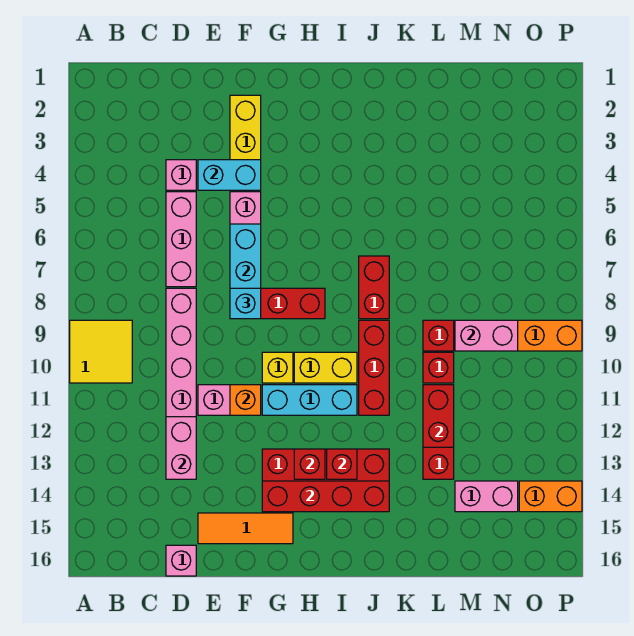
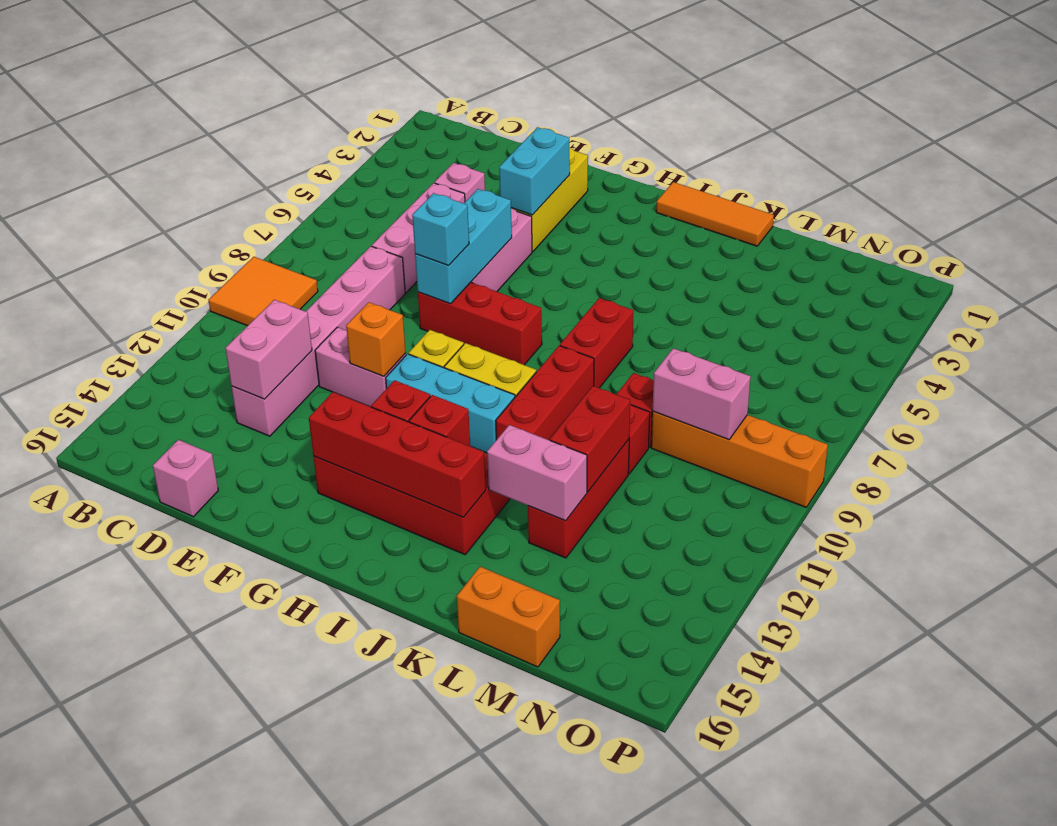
yellow tile A9:B10 level 1 -> orange tile A9:B10 level 1
cyan brick E4:F4 level 2 -> cyan brick F3:F4 level 2
orange tile E15:G15 level 1 -> orange tile I1:K1 level 1
pink brick M14:N14 level 1 -> pink brick K13:L13 level 2
orange brick O14:P14 level 1 -> orange brick L16:M16 level 1

